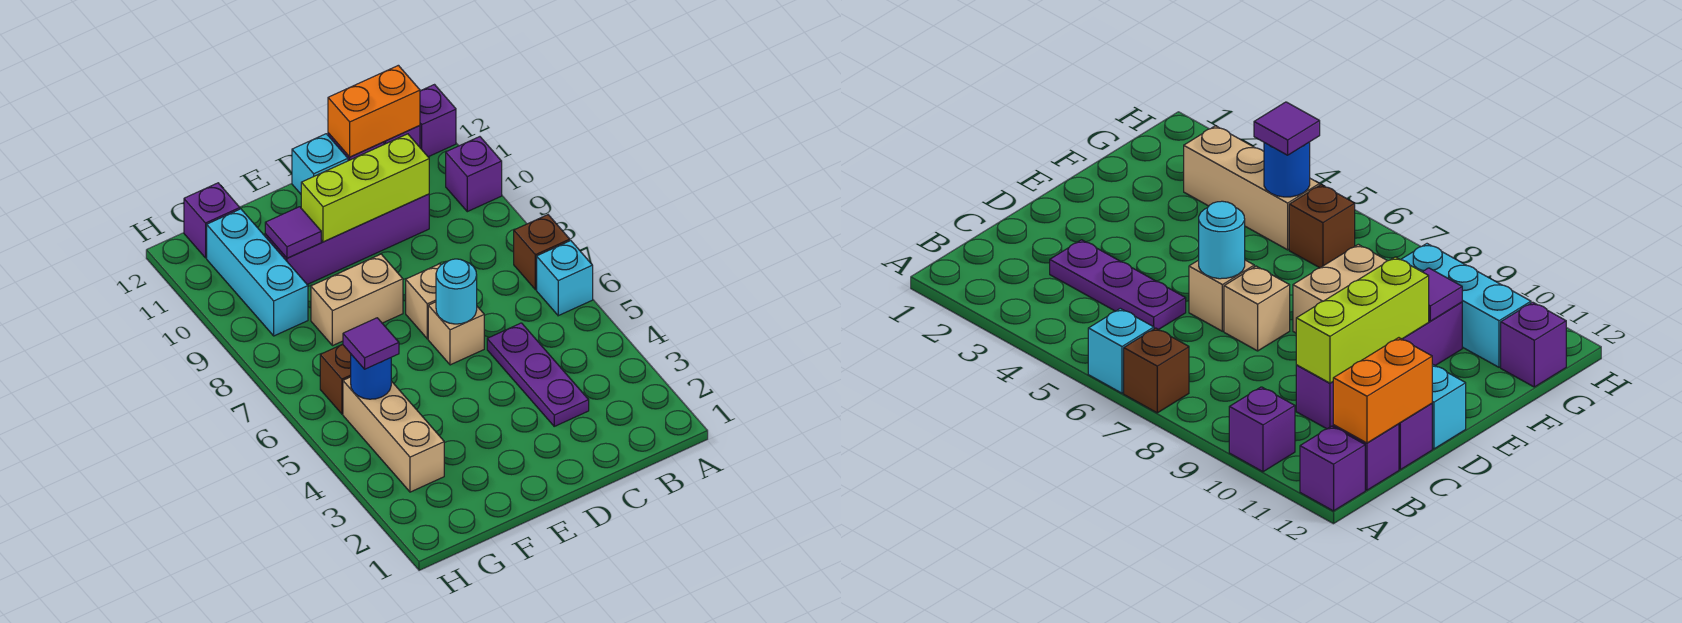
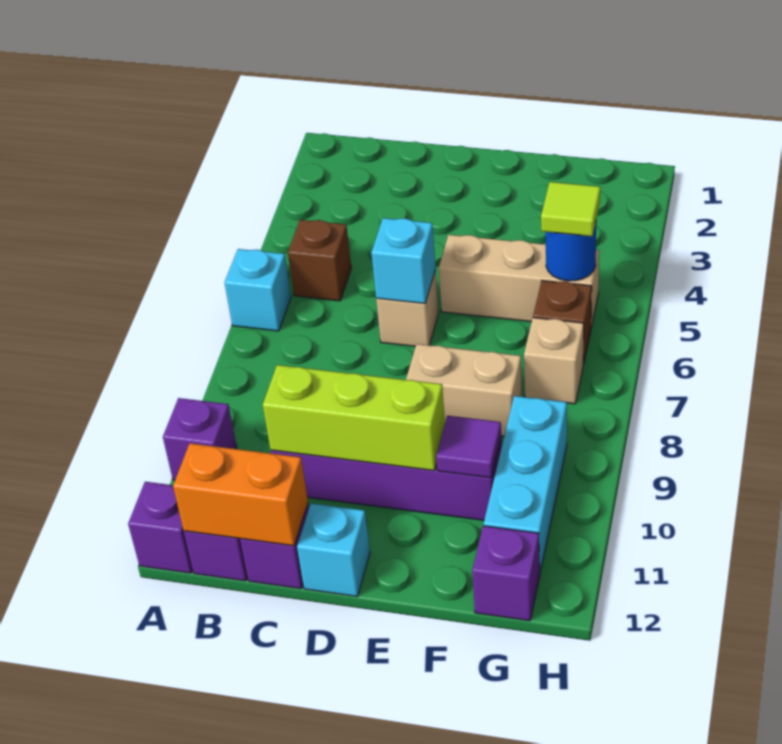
brown brick A7 level 1 -> brown brick B5 level 1
purple plate C3:C5 level 1 -> none
cyan round brick D6 level 2 -> cyan brick D6 level 2
tan brick D7 level 1 -> tan brick G7 level 1
tan brick G3:G5 level 1 -> tan brick E5:G5 level 1
purple tile G5 level 3 -> lime tile G5 level 3

